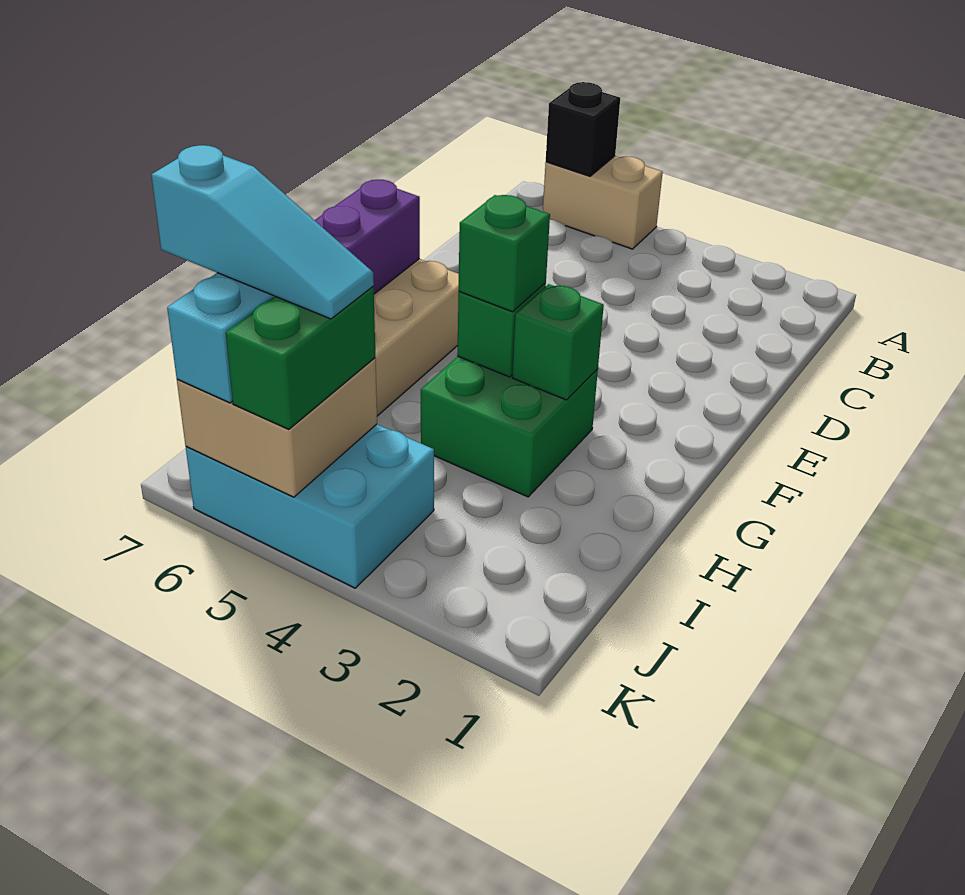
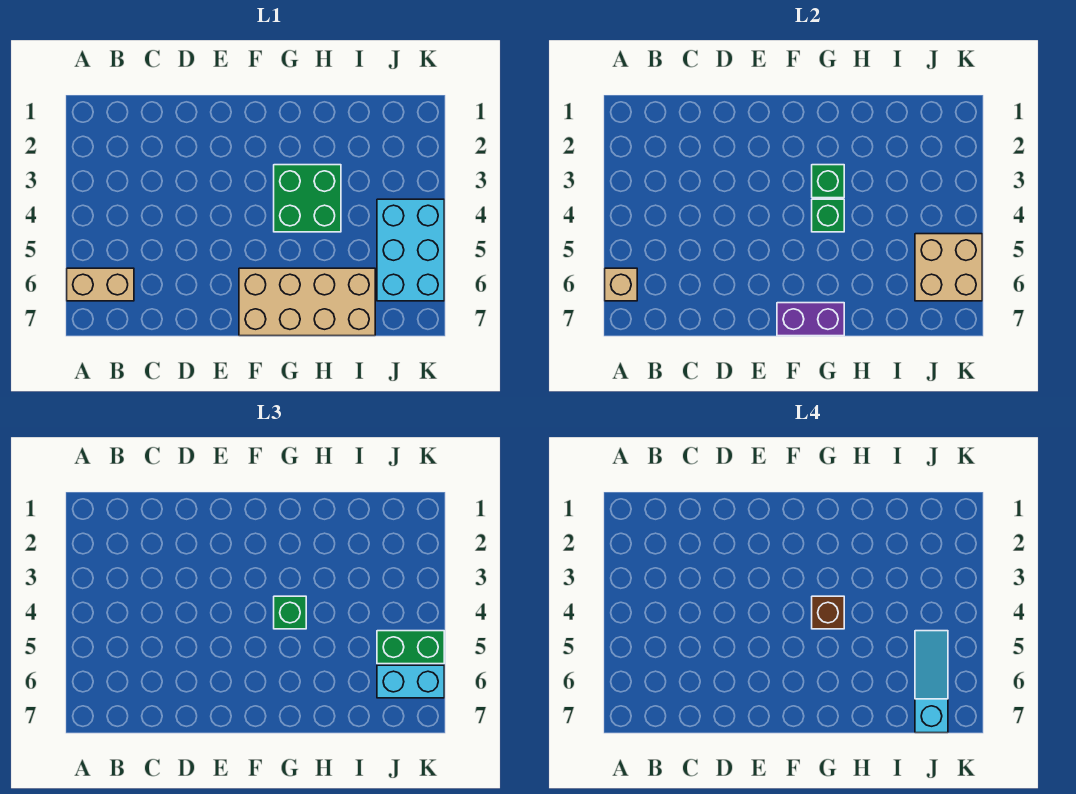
tan brick A5:A6 level 1 -> tan brick A6:B6 level 1
black brick A6 level 2 -> tan brick A6 level 2
none -> brown brick G4 level 4

